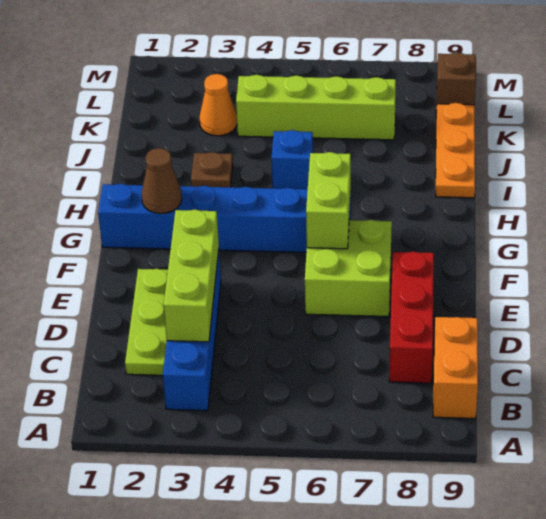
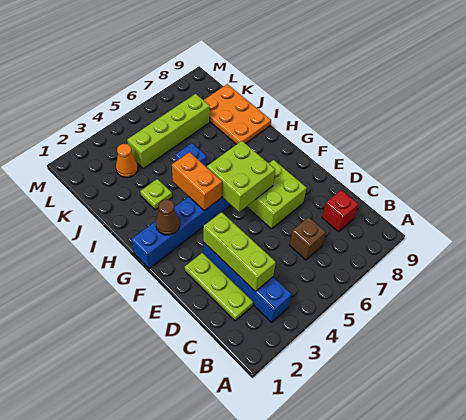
orange brick B9:C9 level 1 -> orange brick G4:H4 level 2
red brick C8:E8 level 1 -> red brick C8 level 1
lime brick F6:G6 level 2 -> lime brick F5:G6 level 2
brown plate I3 level 1 -> lime plate I3 level 1
orange plate I9:K9 level 1 -> orange plate I8:K9 level 1
brown brick L9 level 1 -> brown brick C6 level 1

